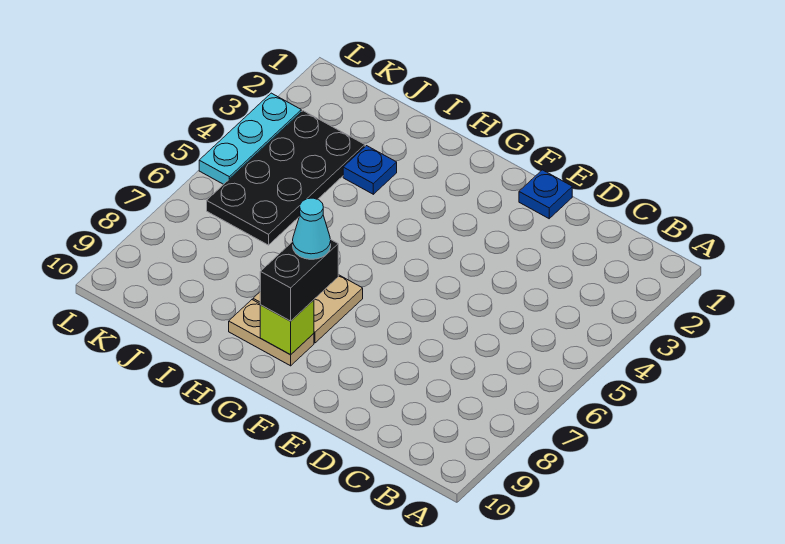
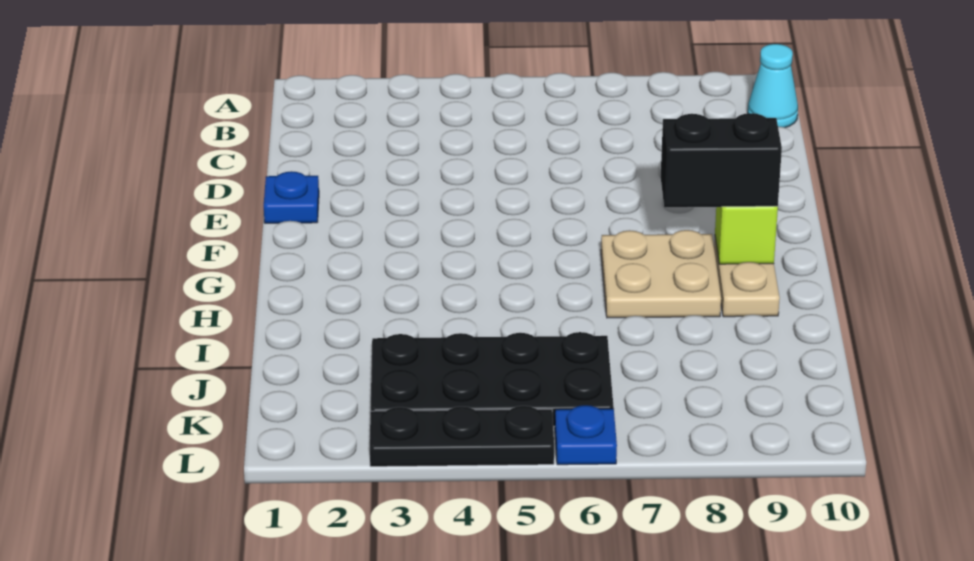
cyan cone G8 level 4 -> cyan cone B10 level 1
blue plate I3 level 1 -> blue plate L6 level 1
cyan plate L3:L5 level 1 -> black plate L3:L5 level 1

